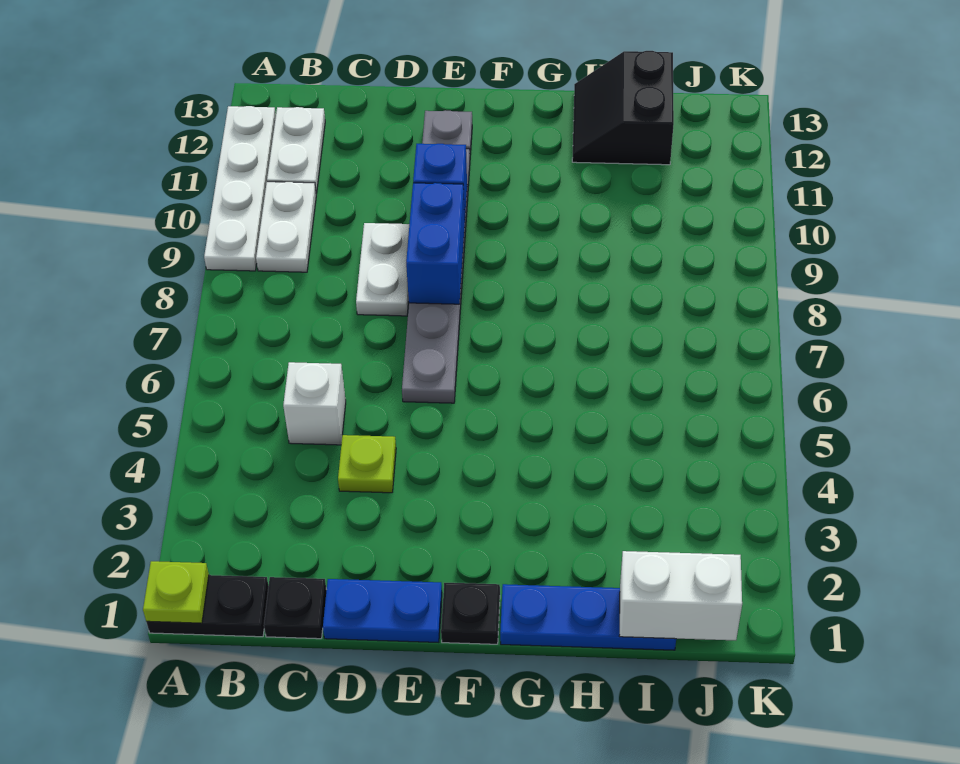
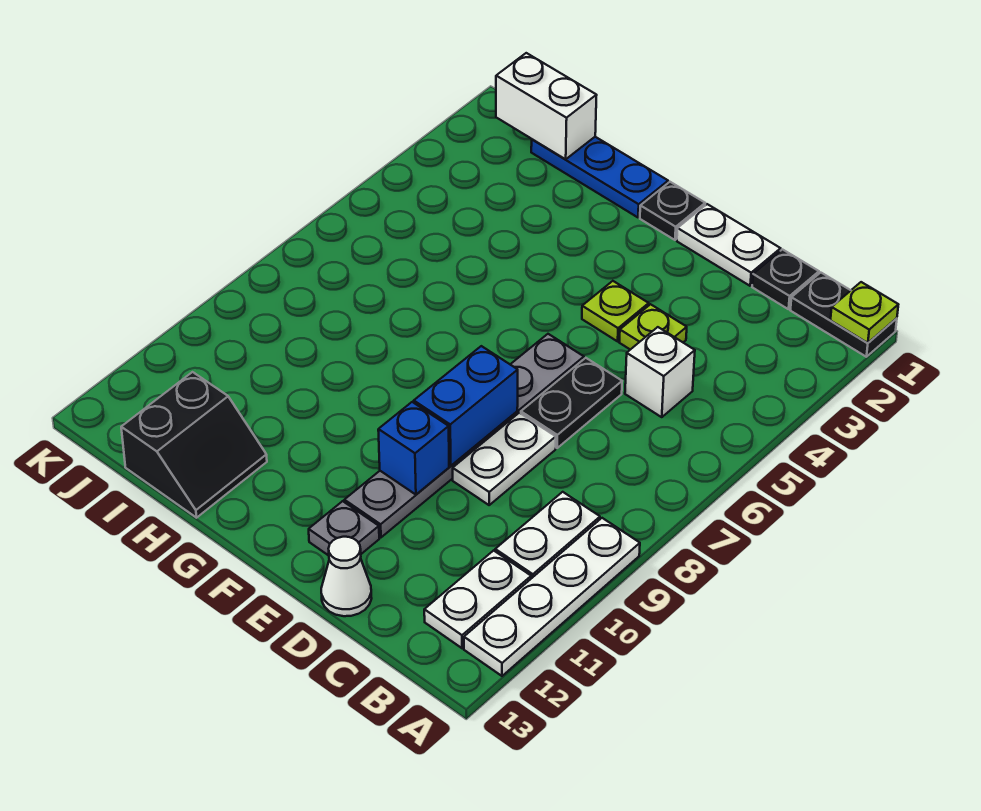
blue plate D1:E1 level 1 -> white plate D1:E1 level 1
none -> black plate D6:D7 level 1
none -> white cone D13 level 1
none -> lime plate E4 level 1

